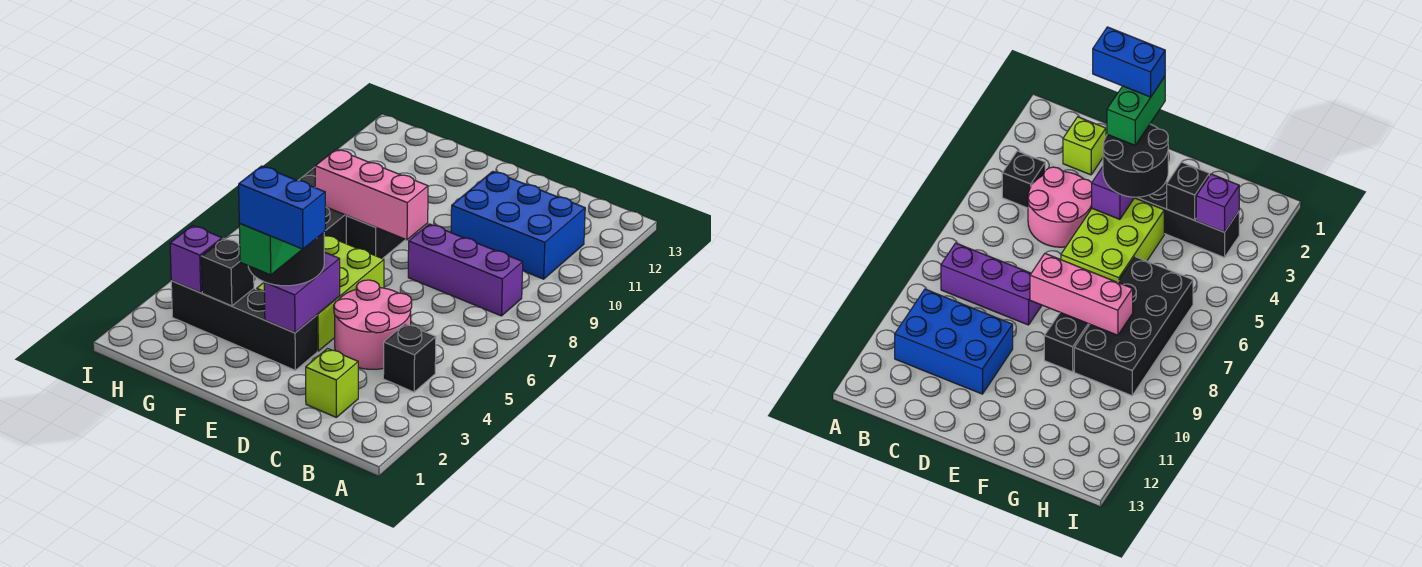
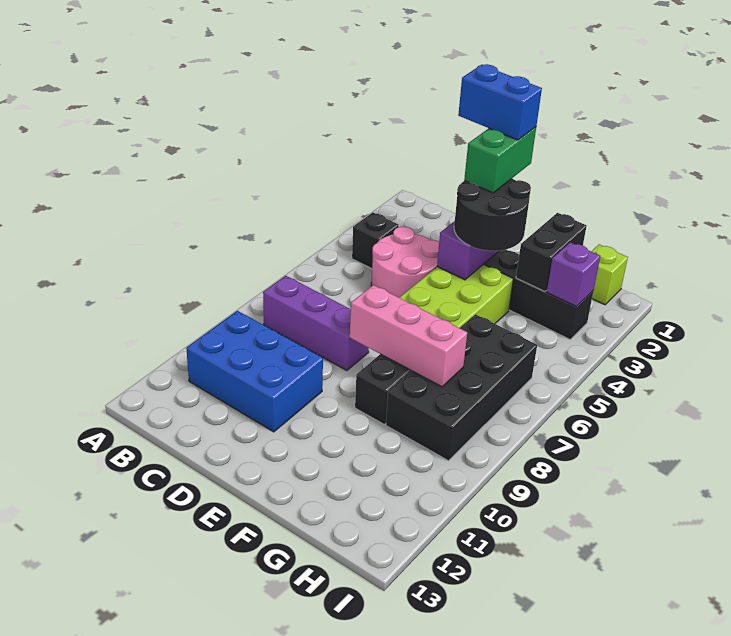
lime brick C2 level 1 -> lime brick H1 level 1
black brick G3 level 2 -> black brick G2:G3 level 2

